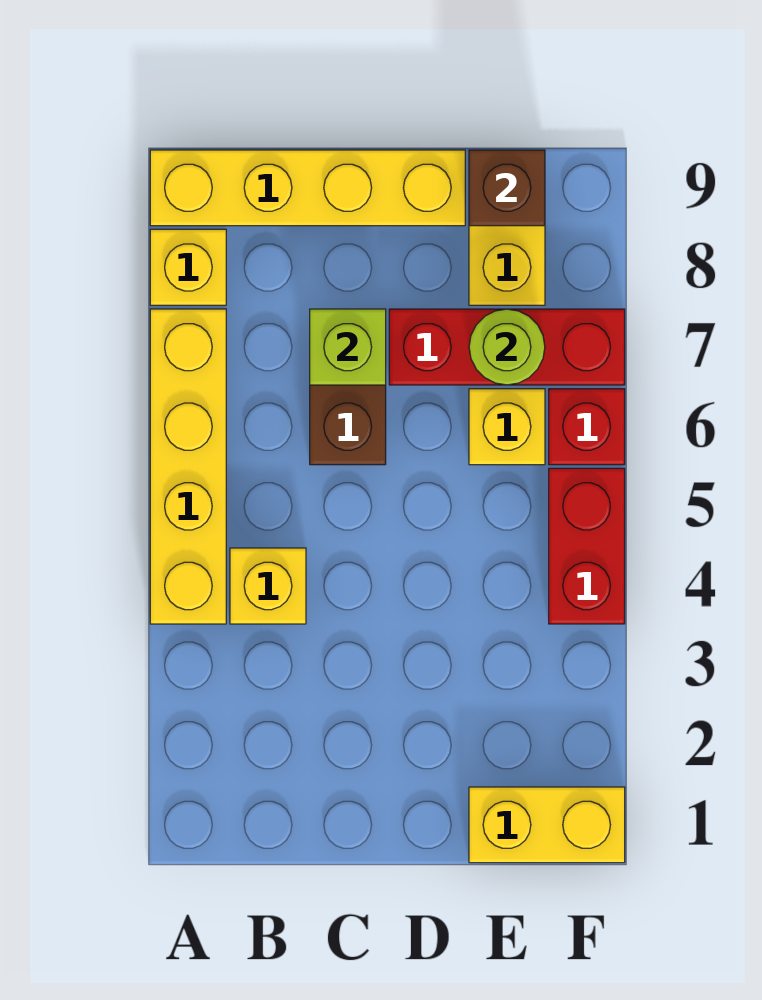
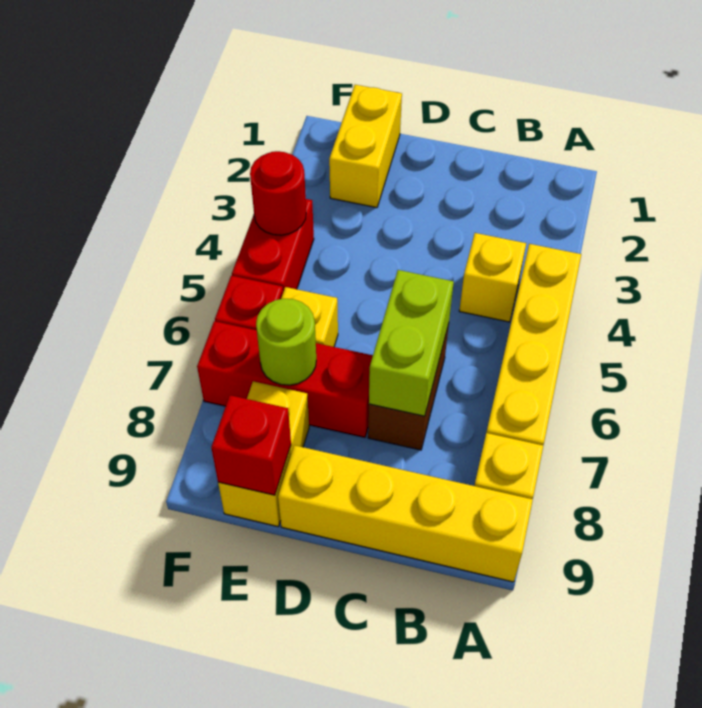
lime brick C7 level 2 -> lime brick C6:C7 level 2
yellow brick E1:F1 level 1 -> yellow brick E1:E2 level 1
brown brick E9 level 2 -> red brick E9 level 2
none -> red round brick F4 level 2

